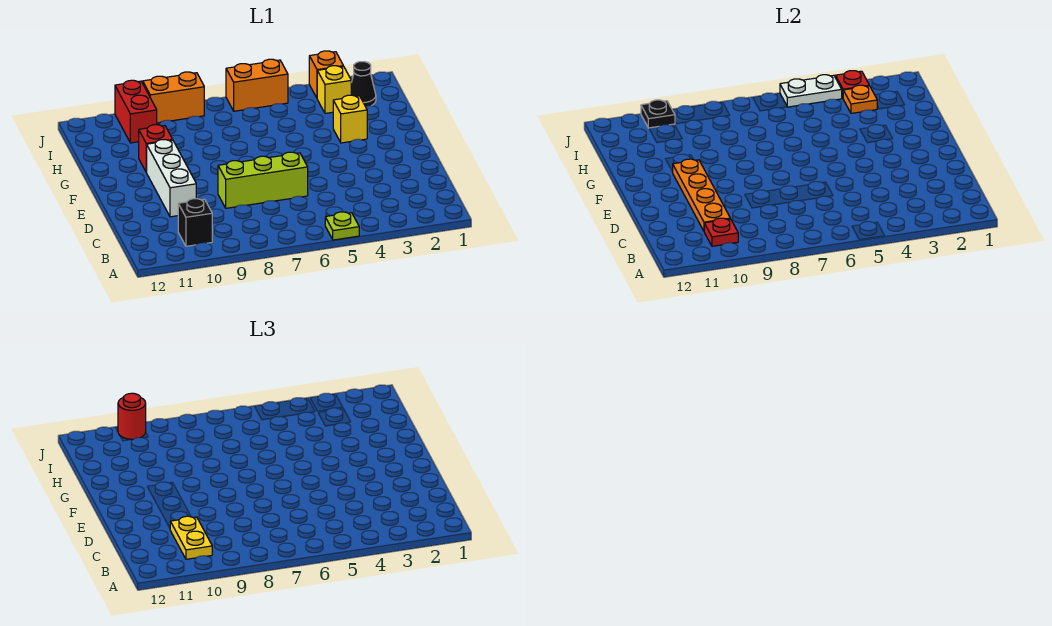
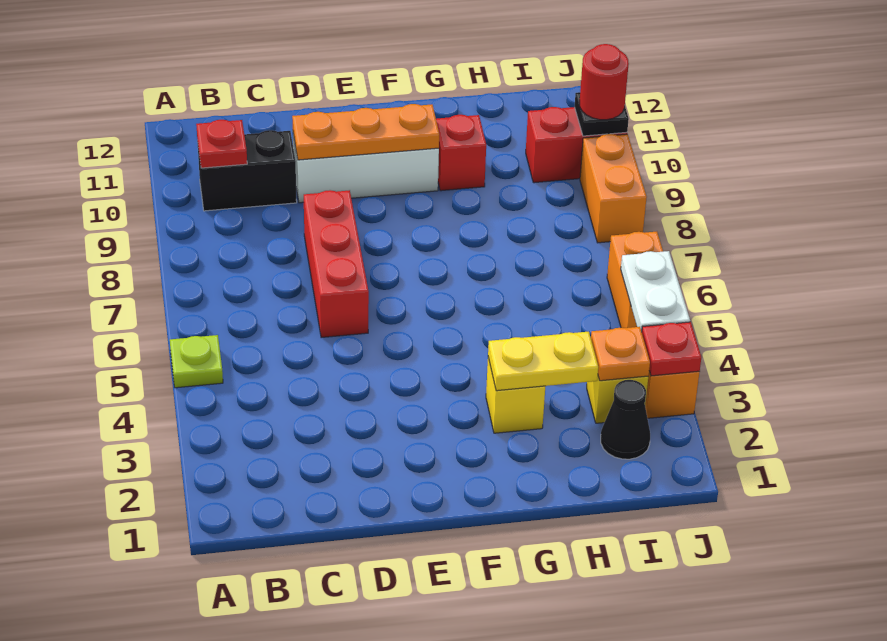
black brick B10 level 1 -> black brick B10:C10 level 1
yellow plate B10:C10 level 3 -> yellow plate G3:H3 level 2
orange plate C10:F10 level 2 -> orange plate D10:F10 level 2
lime brick D6:D8 level 1 -> red brick D6:D8 level 1

